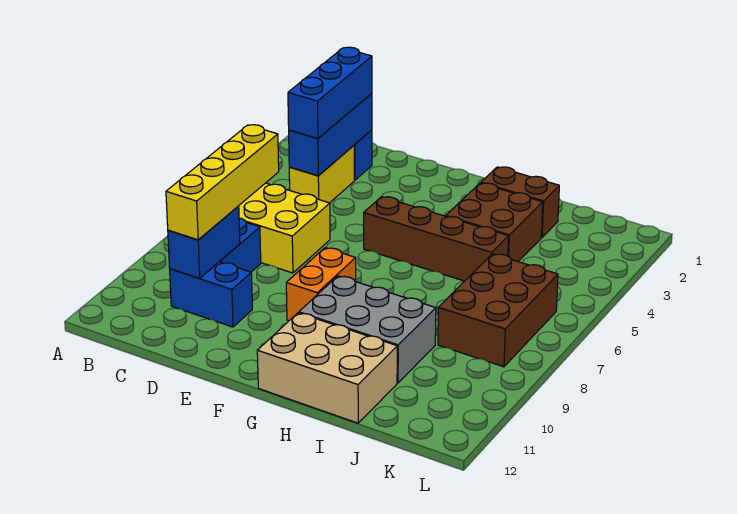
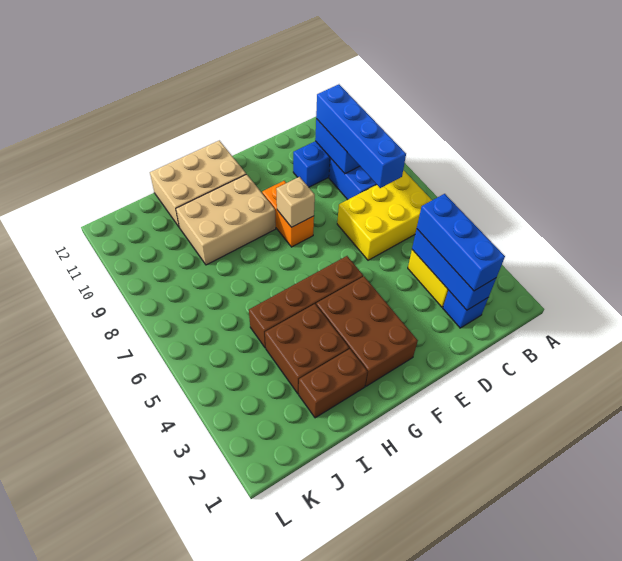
yellow brick C7:C10 level 3 -> blue brick C7:C10 level 3
none -> tan brick F8 level 2
grey brick G9:I10 level 1 -> tan brick G9:I10 level 1
brown brick J6:K8 level 1 -> brown brick F2:G4 level 1

